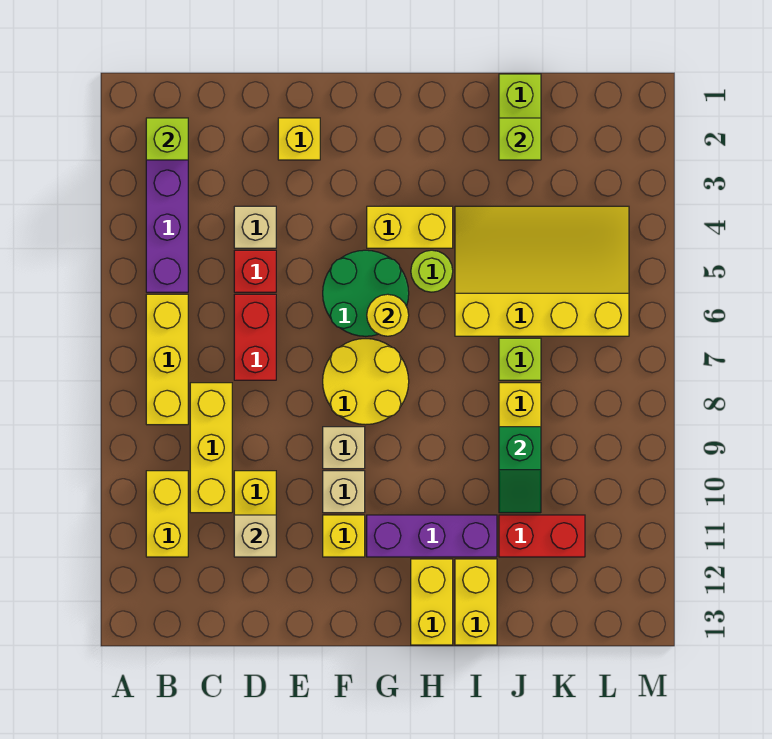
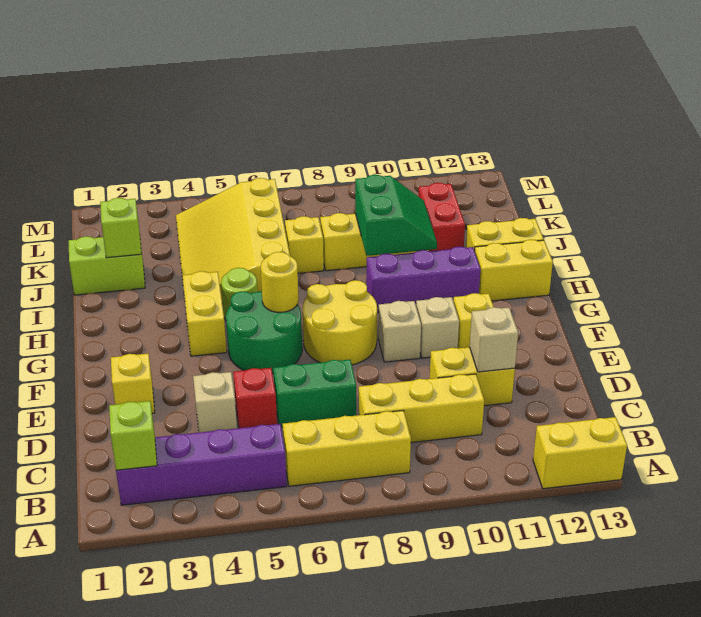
yellow brick B10:B11 level 1 -> yellow brick A12:A13 level 1
red brick D6:D7 level 1 -> green brick D6:D7 level 1
purple brick G11:I11 level 1 -> purple brick H9:H11 level 1
lime brick J7 level 1 -> yellow brick J7 level 1
green slope J9:J10 level 2 top 9 -> green slope I9:J10 level 2 top 9

